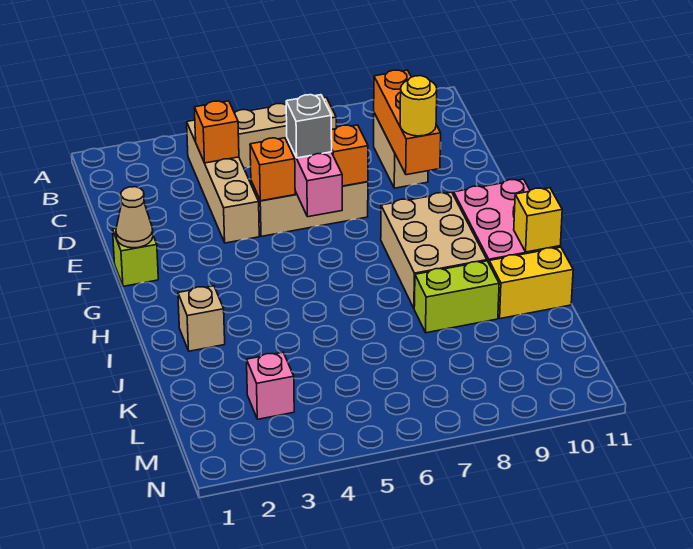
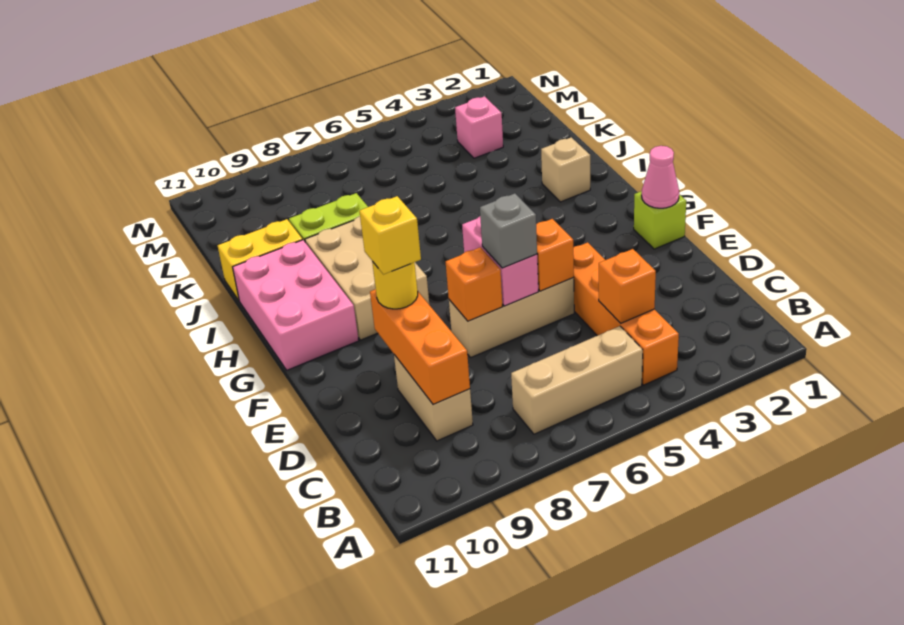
tan brick B4:E4 level 1 -> orange brick B4:E4 level 1
tan cone F1 level 2 -> pink cone F1 level 2
yellow brick I11 level 2 -> yellow brick E9 level 4

